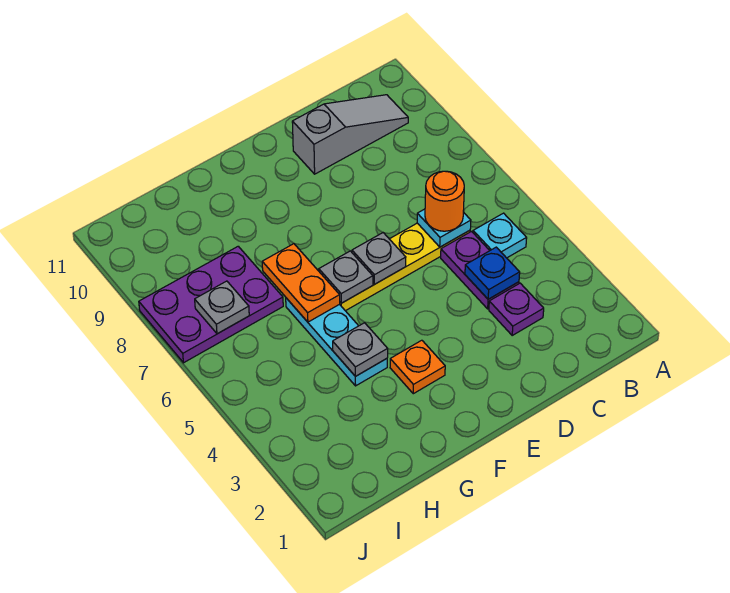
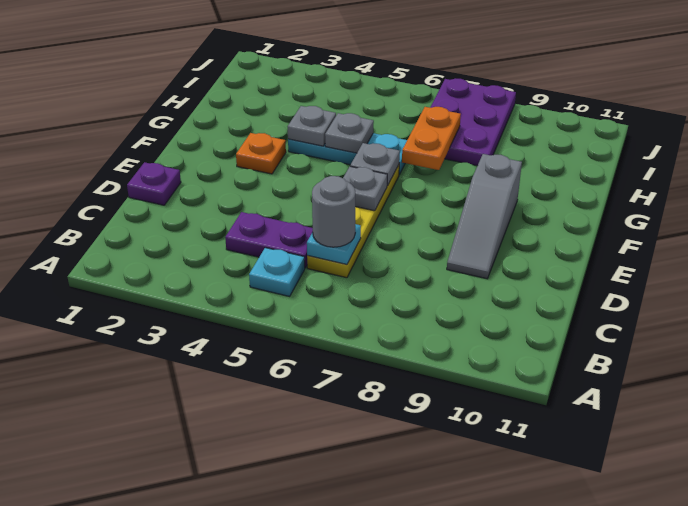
grey slope B10:D10 level 1 top D -> grey slope D9:F9 level 1 top F
purple plate C3 level 1 -> purple plate D1 level 1
blue plate C4 level 2 -> none
orange round brick C6 level 3 -> grey round brick C6 level 3
orange plate G6:G7 level 2 -> orange plate G7:H7 level 2
grey plate I7 level 2 -> grey plate G5 level 2

